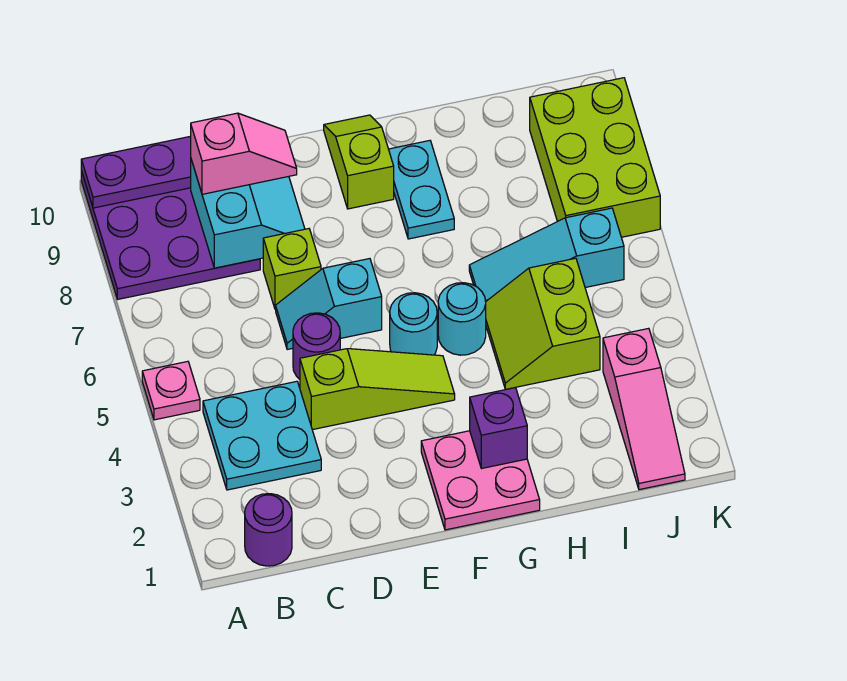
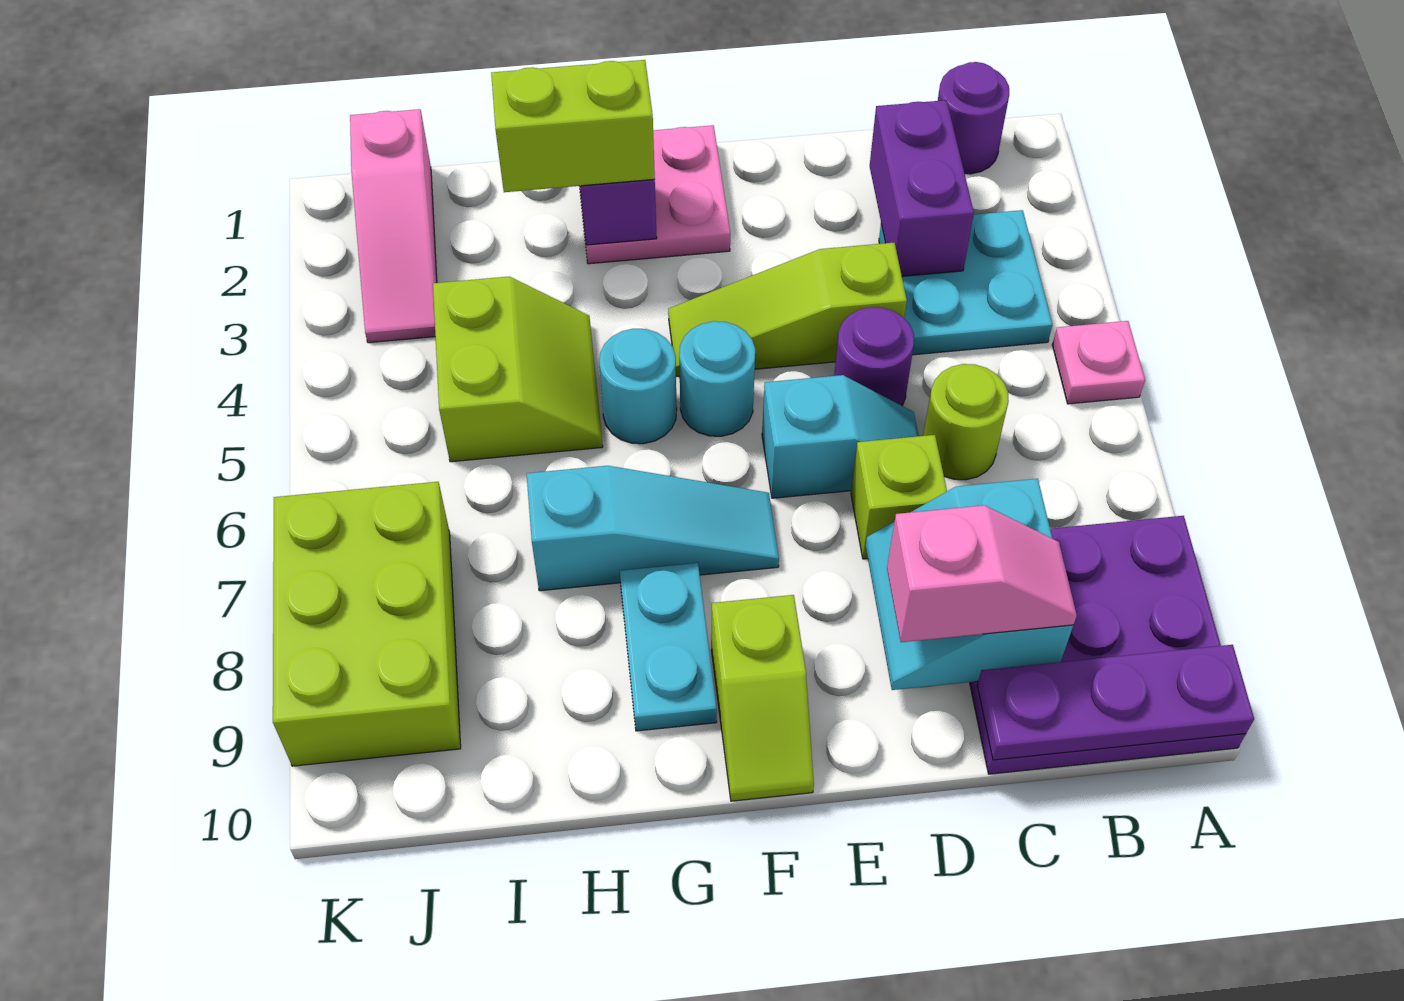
none -> purple brick C2:C3 level 2
none -> lime round brick C6 level 1
pink slope C9:D9 level 3 top C -> pink slope C9:D9 level 3 top D
none -> lime brick G2:H2 level 3
cyan slope H6:J6 level 1 top J -> cyan slope F7:H7 level 1 top H
pink slope J1:J3 level 1 top 3 -> pink slope J1:J3 level 1 top 1

